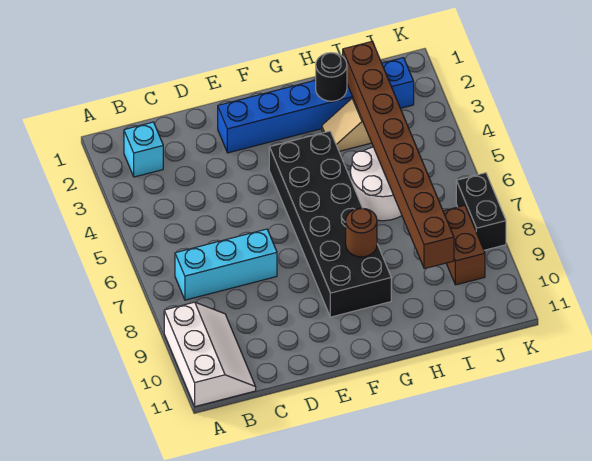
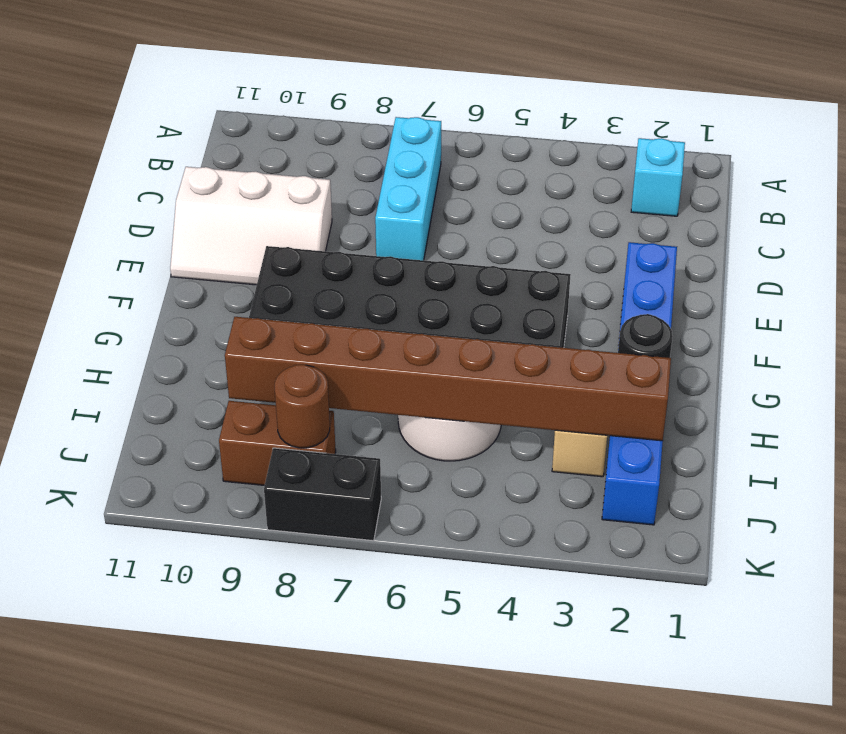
white slope A9:B11 level 1 top A -> white slope D9:E11 level 1 top D
brown round brick G8 level 2 -> brown round brick J8 level 2

